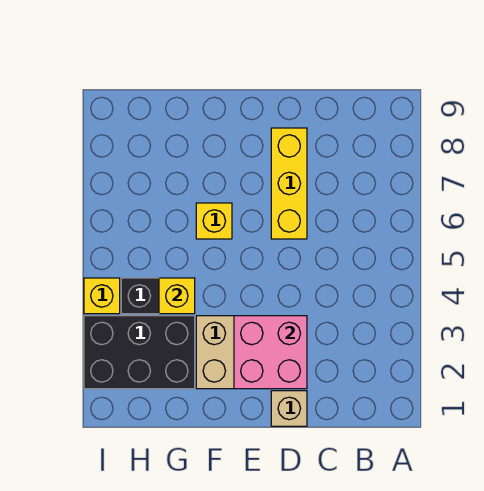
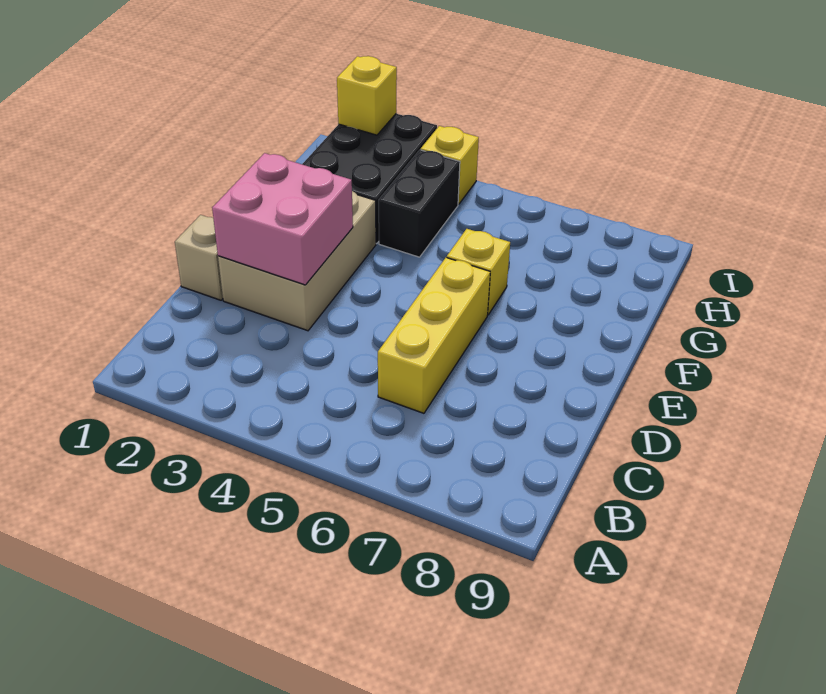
yellow brick D6:D8 level 1 -> yellow brick C6:E6 level 1
yellow brick G4 level 2 -> yellow brick I2 level 2

